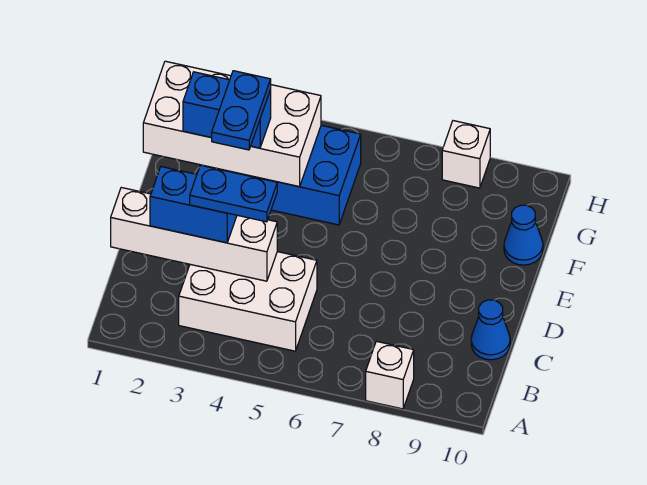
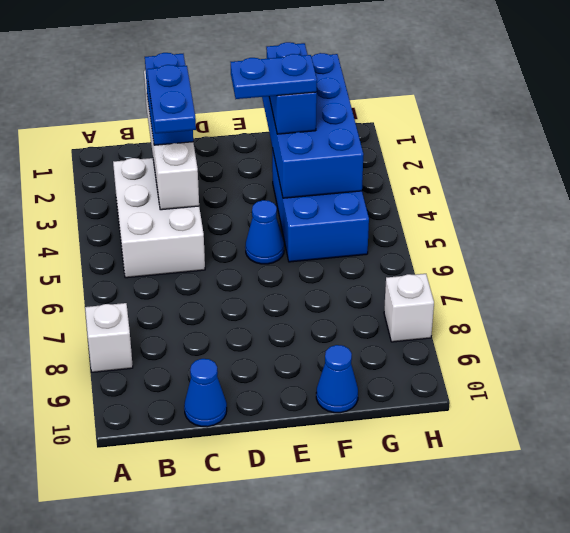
none -> blue cone E5 level 1
white brick F1:G4 level 2 -> blue brick F1:G4 level 2

